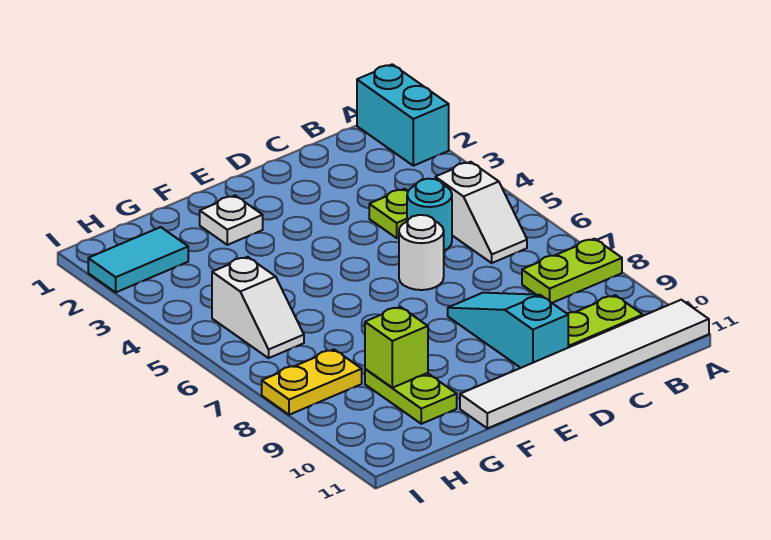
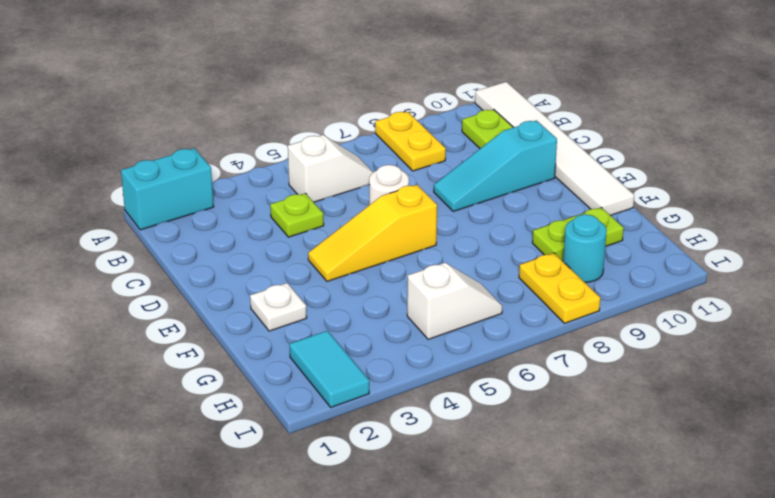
lime plate A8:B8 level 1 -> yellow plate A8:B8 level 1
cyan round brick C5 level 1 -> cyan round brick H9 level 1
none -> yellow slope E4:E6 level 1 top 6
lime brick G9 level 2 -> none

